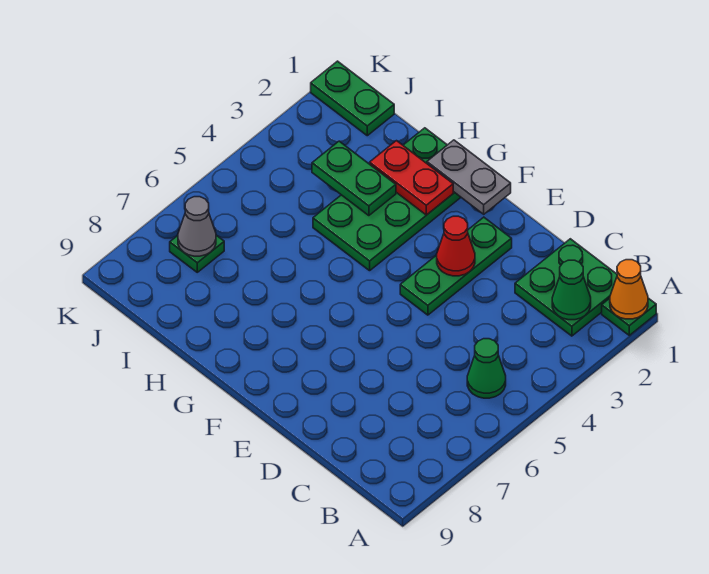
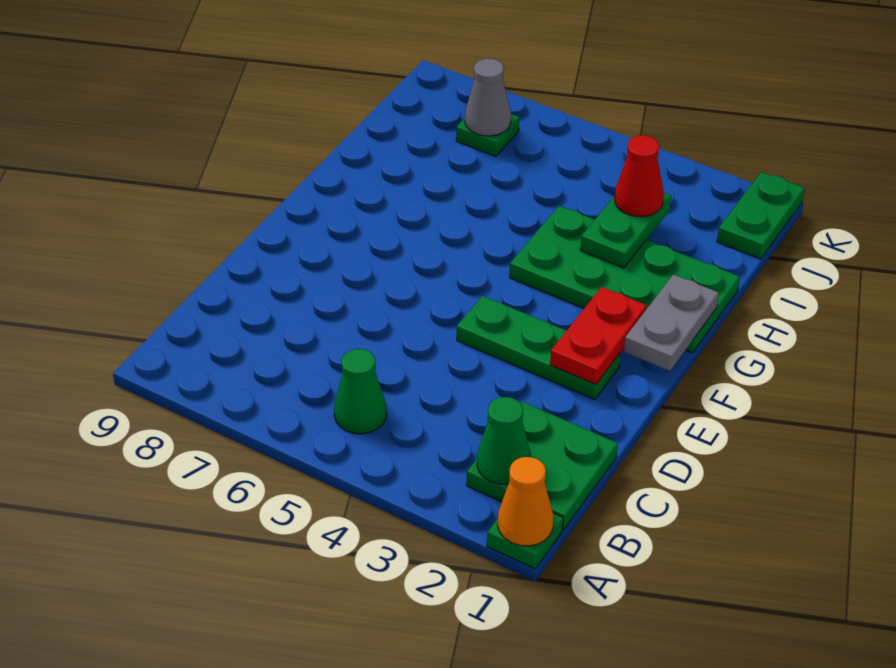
red cone E3 level 2 -> red cone I3 level 3
red plate G2:H2 level 2 -> red plate E2:F2 level 2

